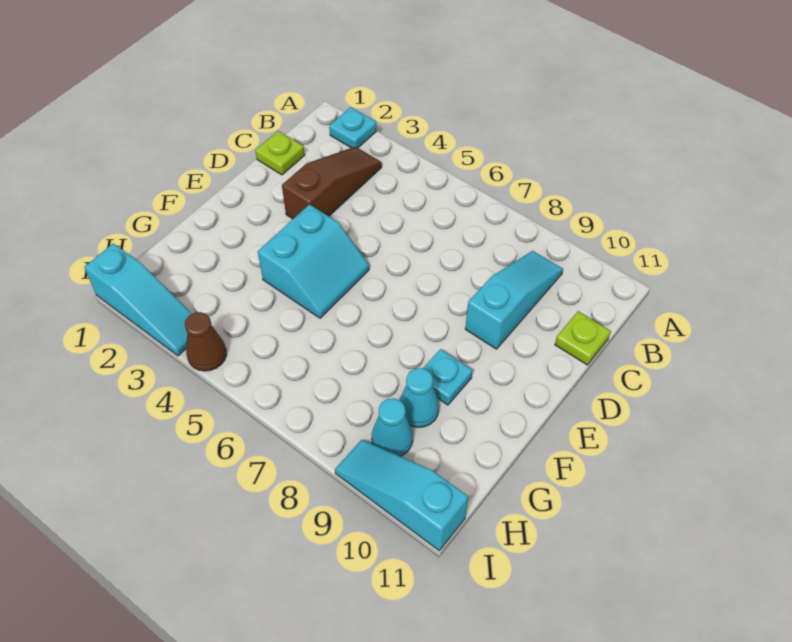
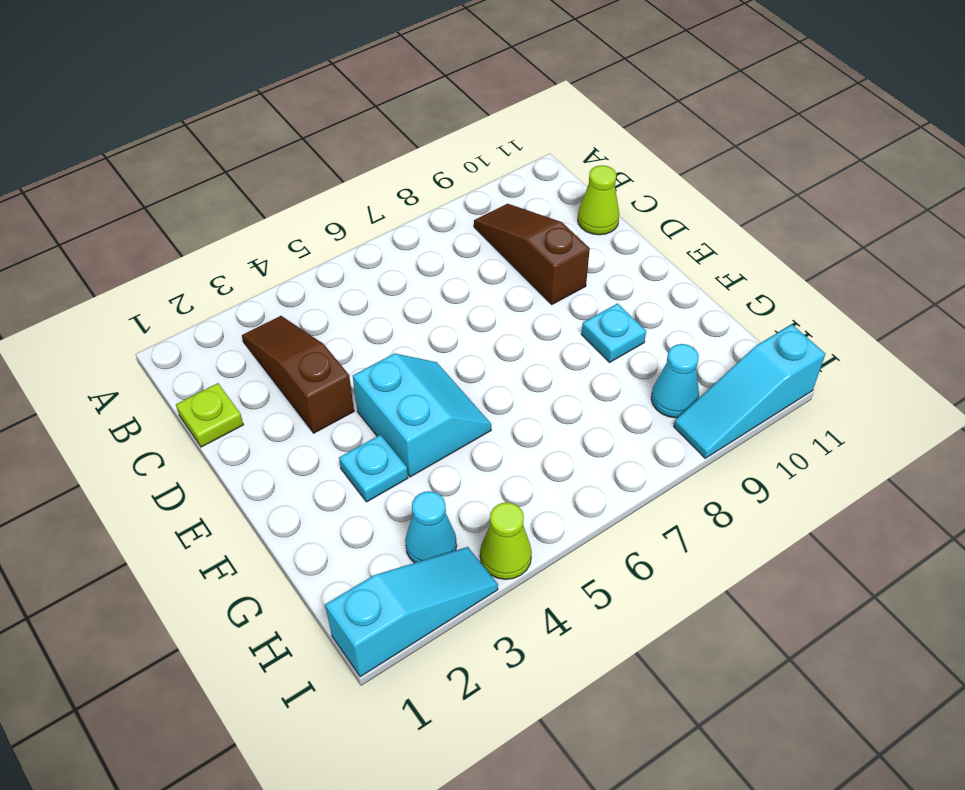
cyan plate A2 level 1 -> cyan plate F3 level 1
cyan slope B9:D9 level 1 top D -> brown slope B9:D9 level 1 top D
lime plate C11 level 1 -> lime cone C11 level 1
cyan cone G9 level 1 -> cyan cone H3 level 1
brown cone I4 level 1 -> lime cone I4 level 1

